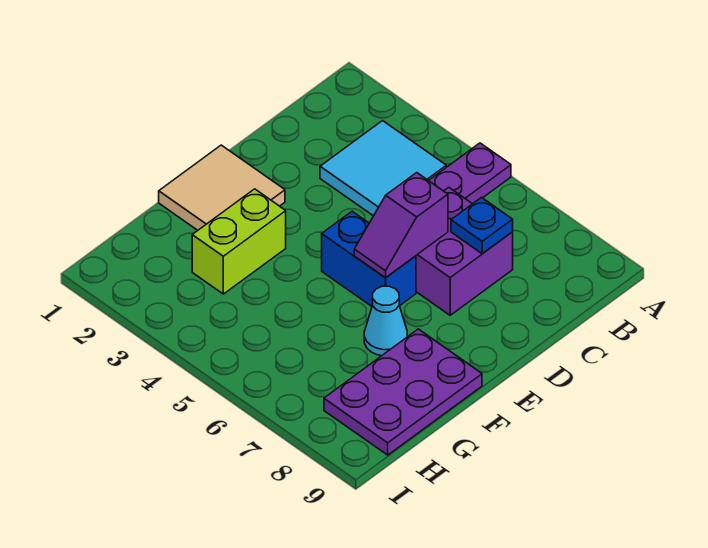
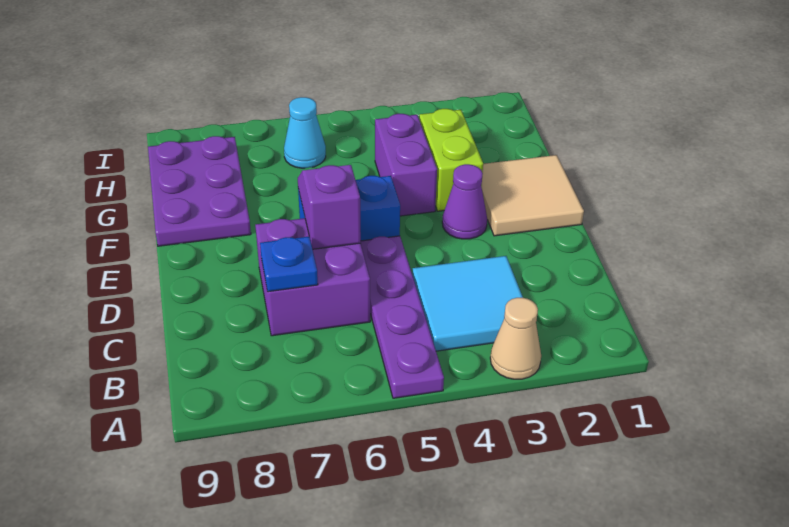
none -> tan cone A3 level 1
none -> purple cone E3 level 1
none -> purple brick F4:G4 level 1
cyan cone F7 level 1 -> cyan cone H6 level 1

